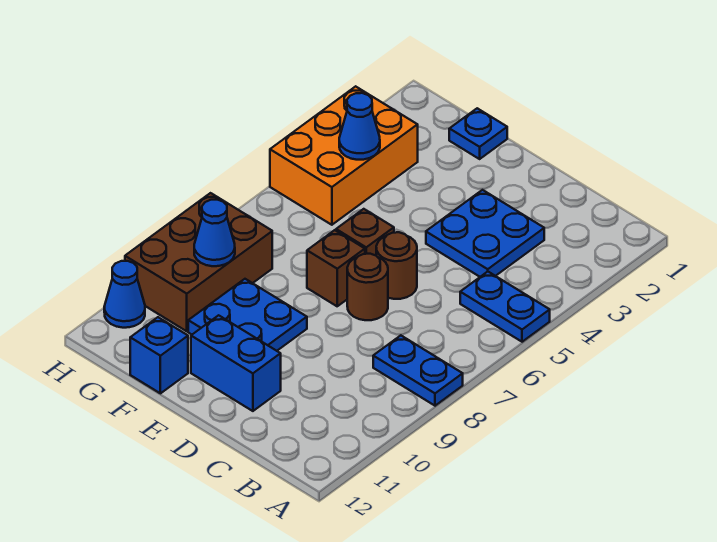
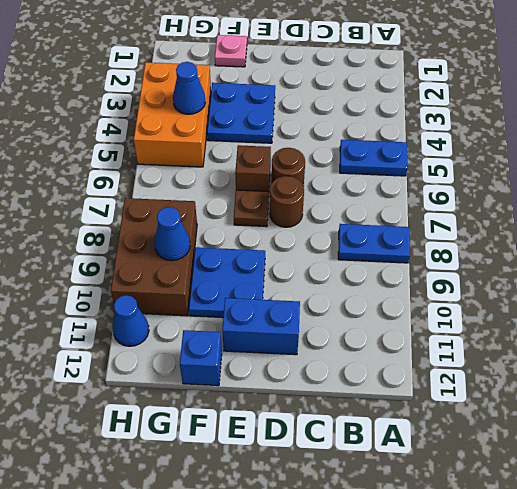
blue plate C3:D4 level 1 -> blue plate E3:F4 level 1
brown brick E7 level 1 -> brown plate E7 level 1
blue plate F1 level 1 -> pink plate F1 level 1

